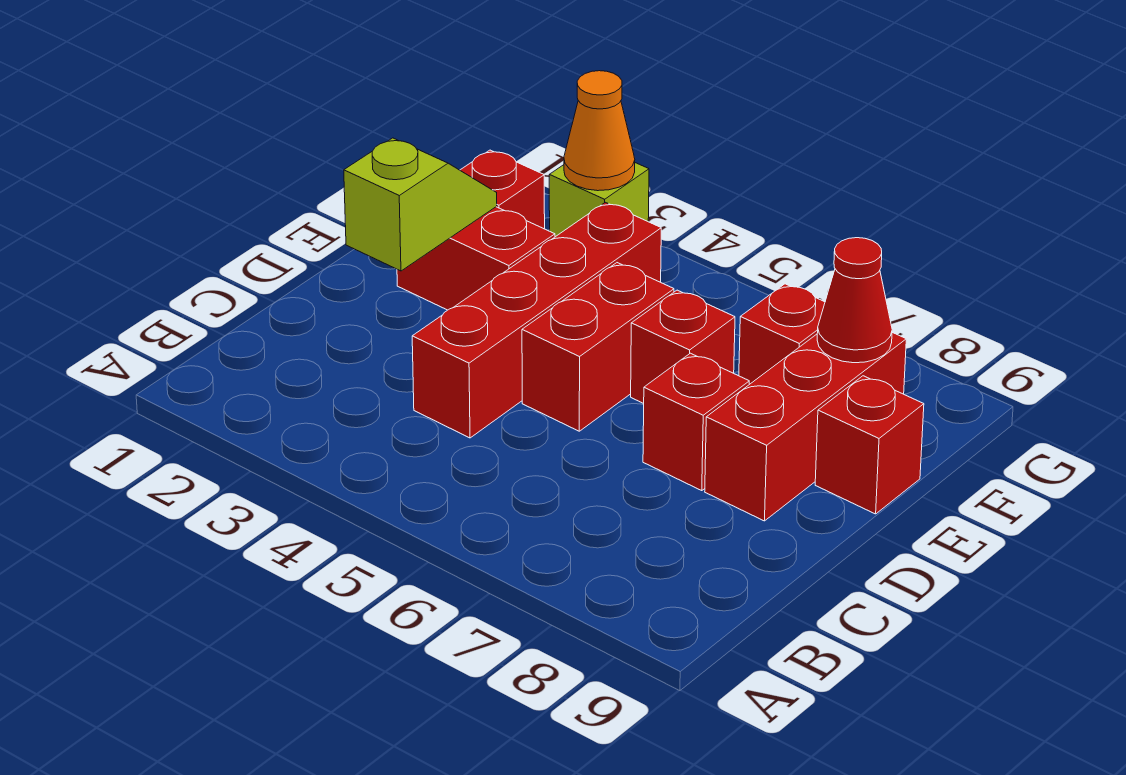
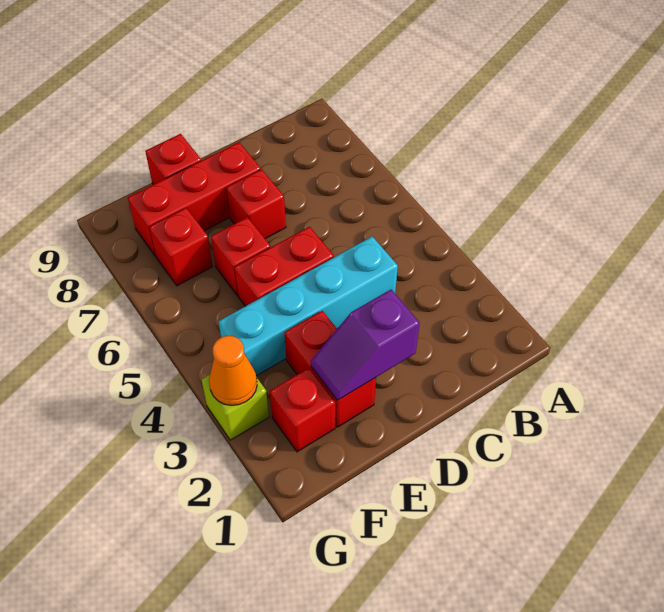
red brick C4:F4 level 1 -> cyan brick C4:F4 level 1
lime slope D2:E2 level 2 top D -> purple slope D2:E2 level 2 top D
red cone F8 level 2 -> none

